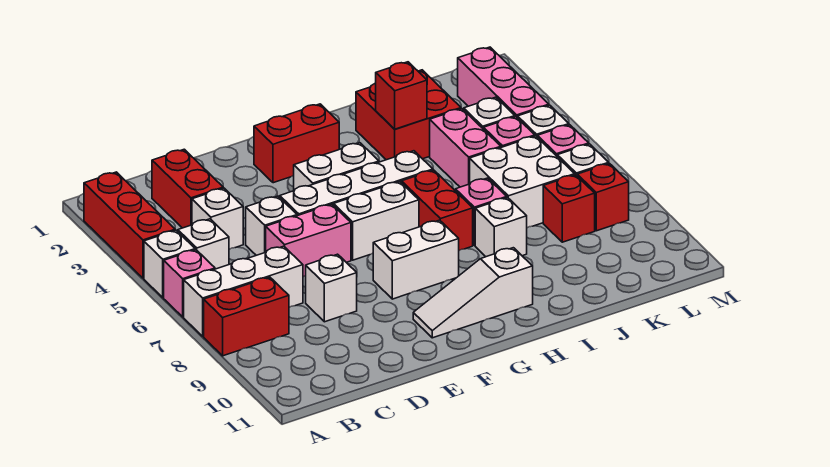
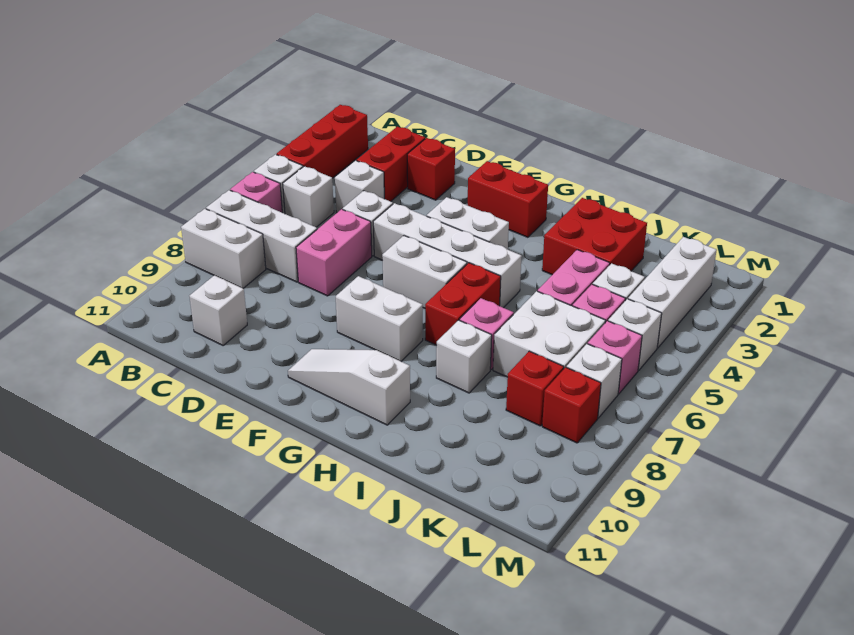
red brick A8:B8 level 1 -> white brick A8:B8 level 1
pink brick D6:E6 level 1 -> pink brick D6:D7 level 1
white brick D8 level 1 -> white brick C10 level 1
red brick I3 level 2 -> red brick D2 level 1
pink brick L2:L4 level 1 -> white brick L2:L4 level 1

